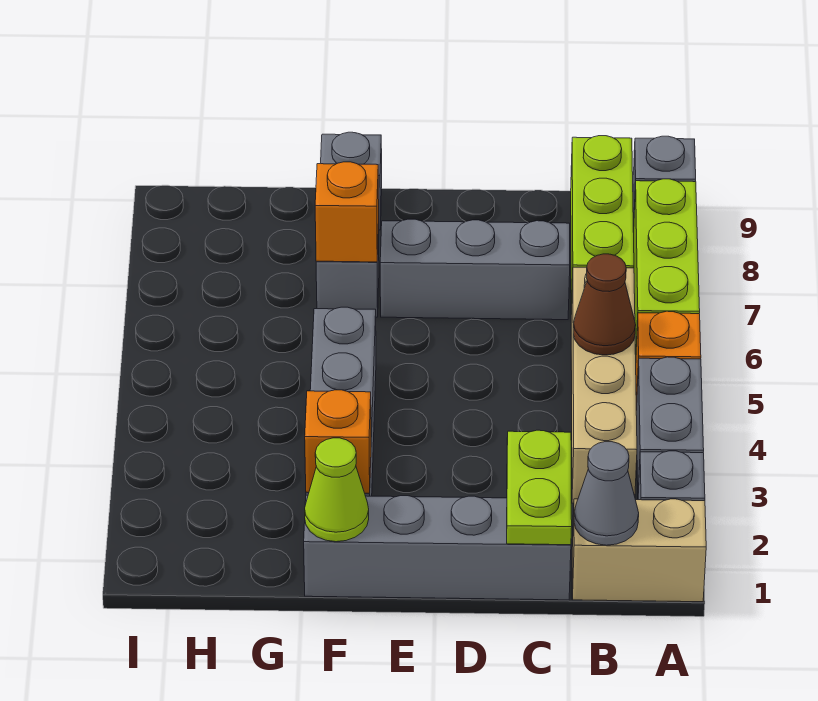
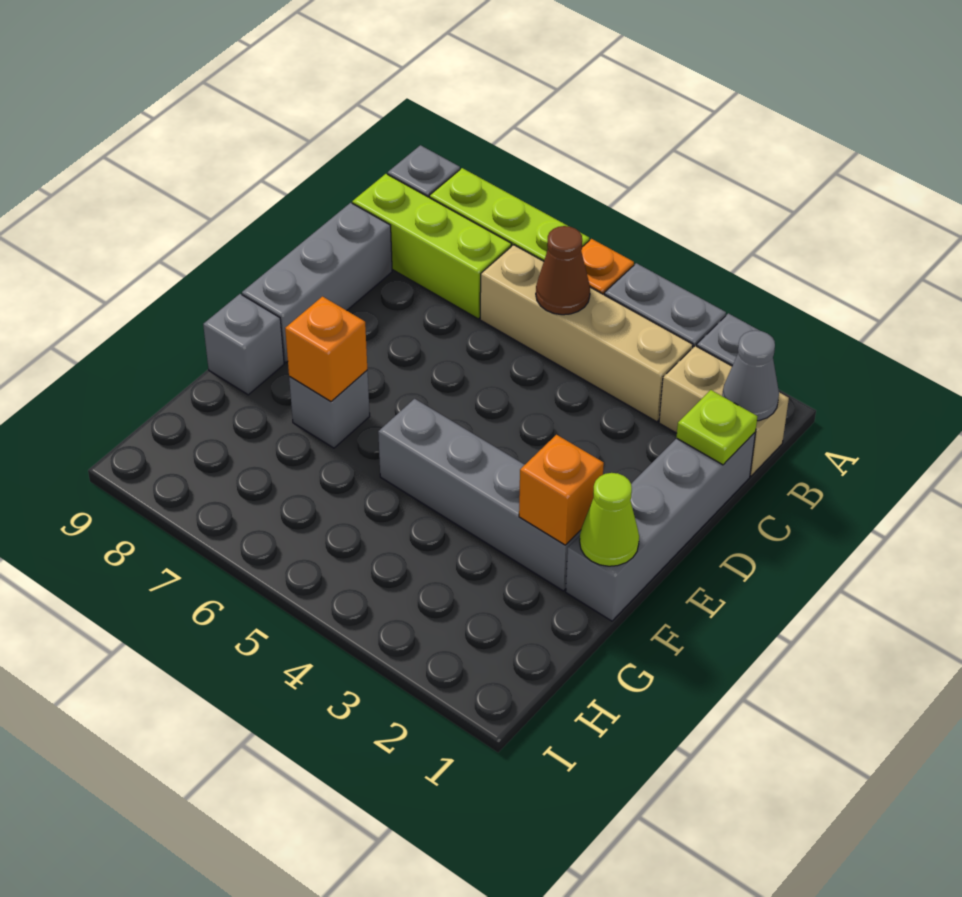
tan brick A1:B1 level 1 -> tan brick B1:B2 level 1
lime plate C1:C2 level 2 -> lime plate C1 level 2
grey brick C7:E7 level 1 -> grey brick C9:E9 level 1

